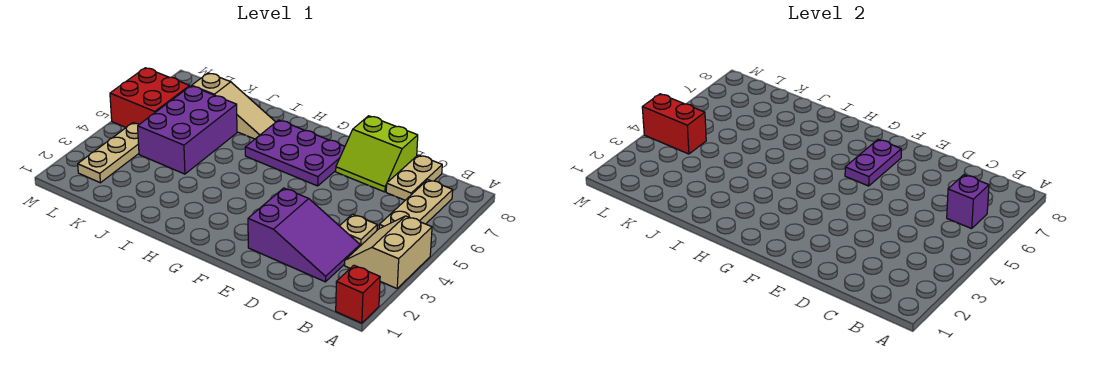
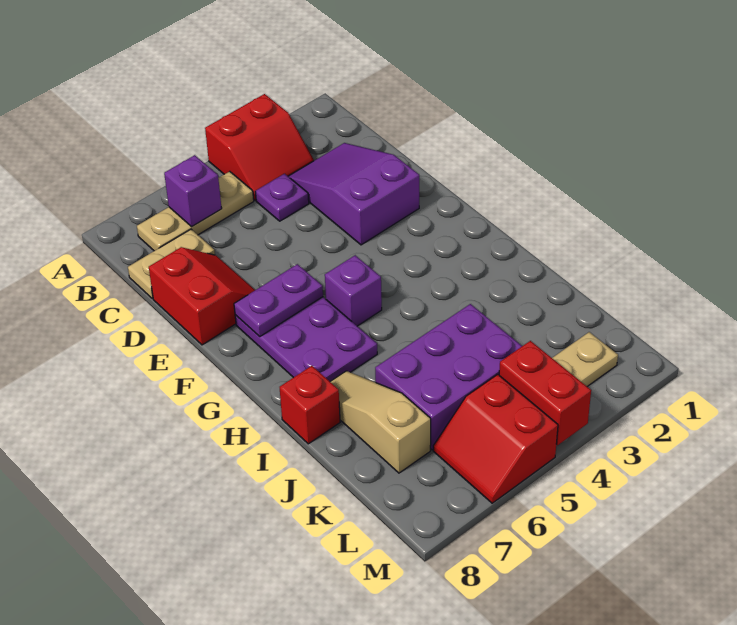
red brick A1 level 1 -> red brick I8 level 1
tan slope A3:B4 level 1 top A -> red slope A3:B4 level 1 top A
tan plate C4 level 1 -> purple plate C4 level 1
lime slope D7:E8 level 1 top 8 -> red slope D7:E8 level 1 top 8
none -> purple brick G5 level 1
red brick L5:M6 level 1 -> red slope L5:M6 level 1 top 5

